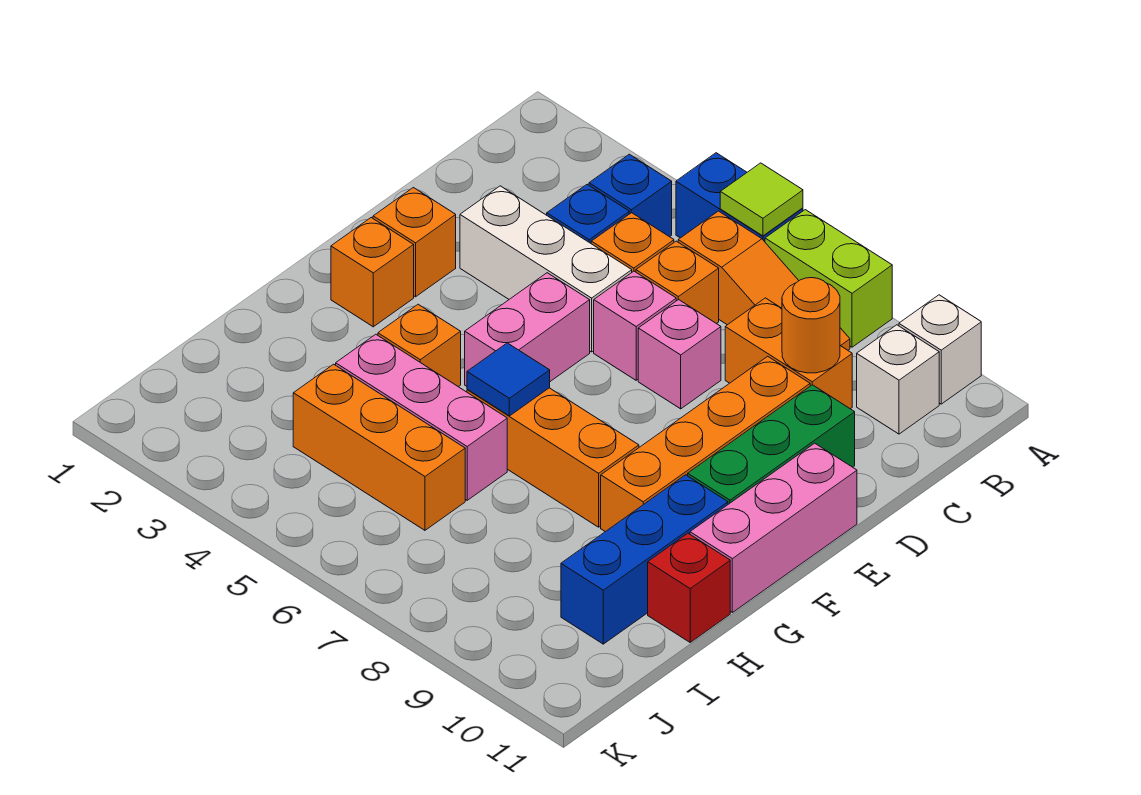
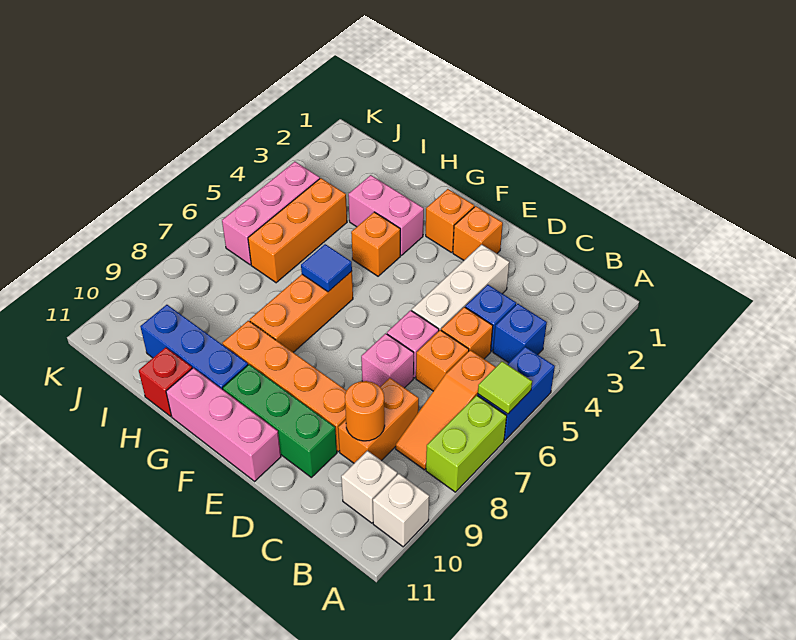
pink brick E5:F5 level 1 -> pink brick G3:H3 level 1
pink brick H4:H6 level 1 -> pink brick J4:J6 level 1

